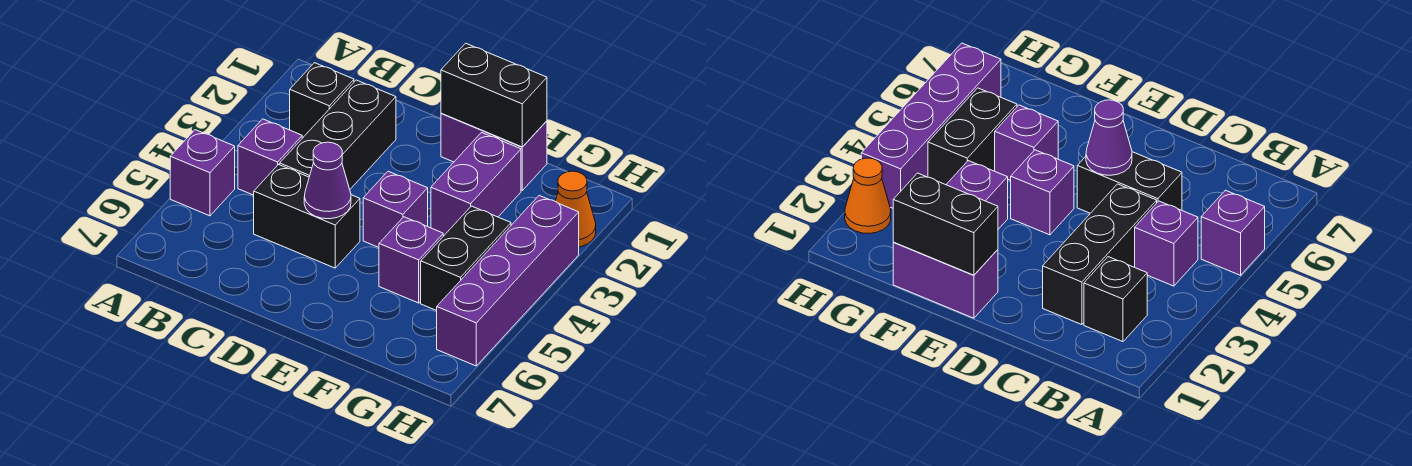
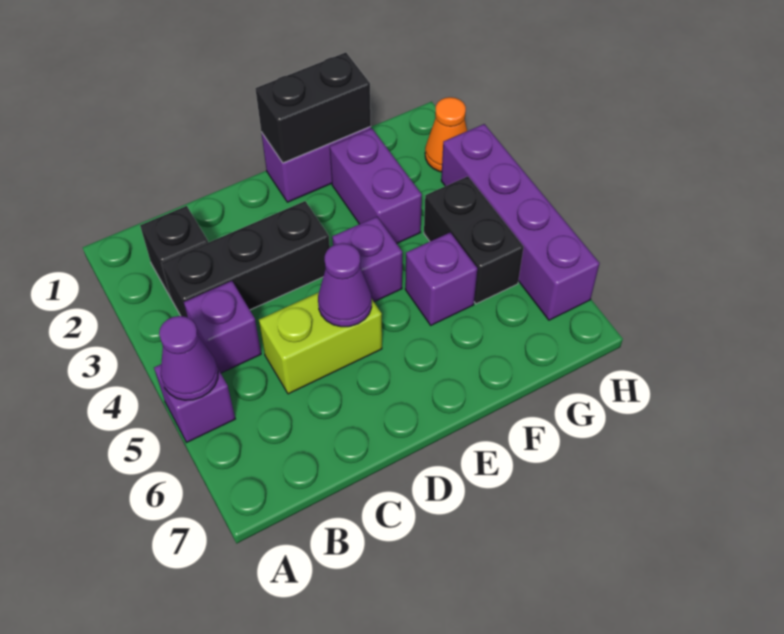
none -> purple cone A5 level 2
black brick C2:C4 level 1 -> black brick B3:D3 level 1
black brick C5:D5 level 1 -> lime brick C5:D5 level 1

